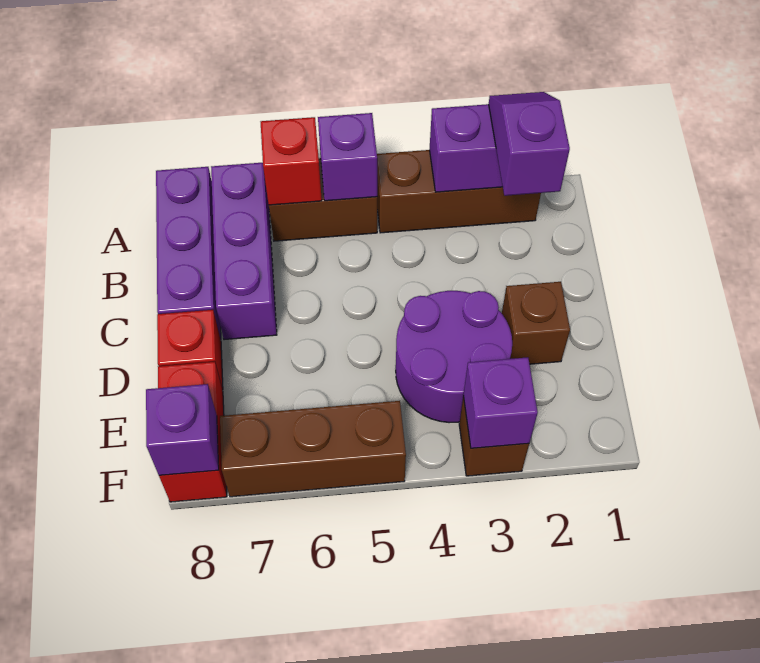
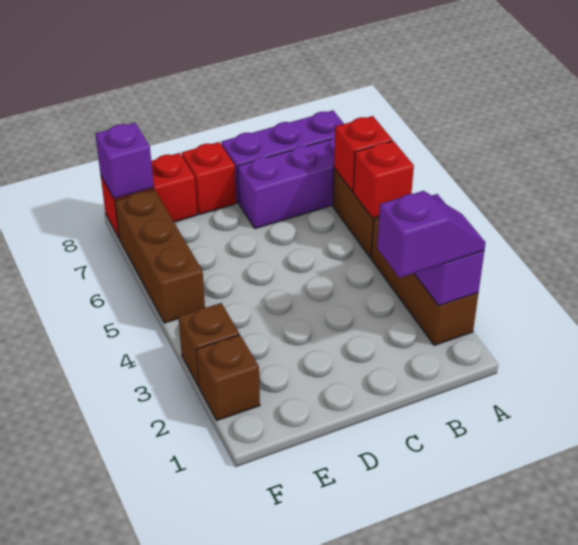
purple brick A5 level 2 -> red brick A5 level 2
brown brick D2 level 1 -> brown brick F2 level 1
purple round brick D3:E4 level 1 -> none
purple brick F3 level 2 -> none

